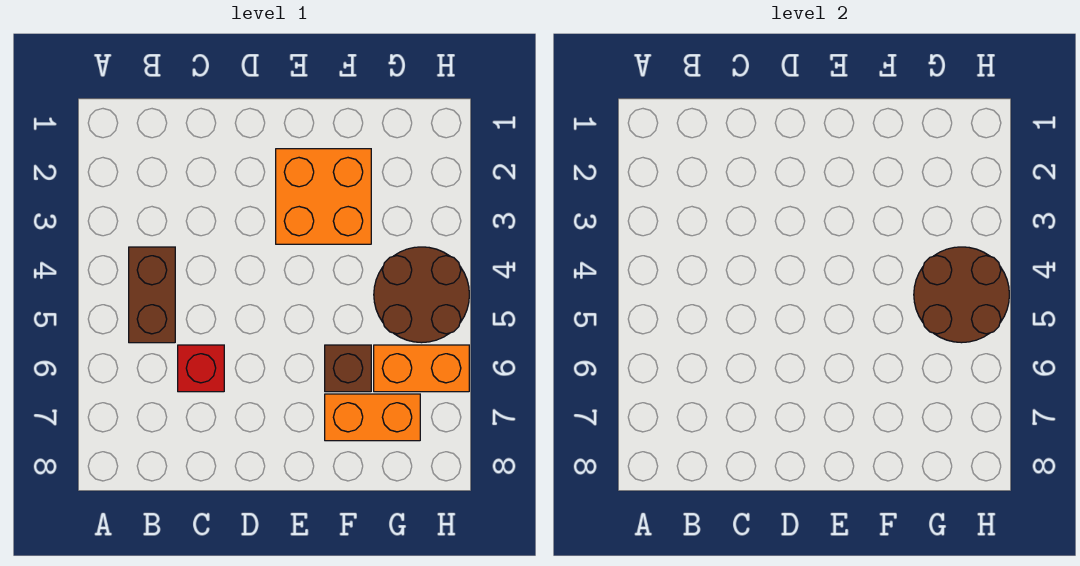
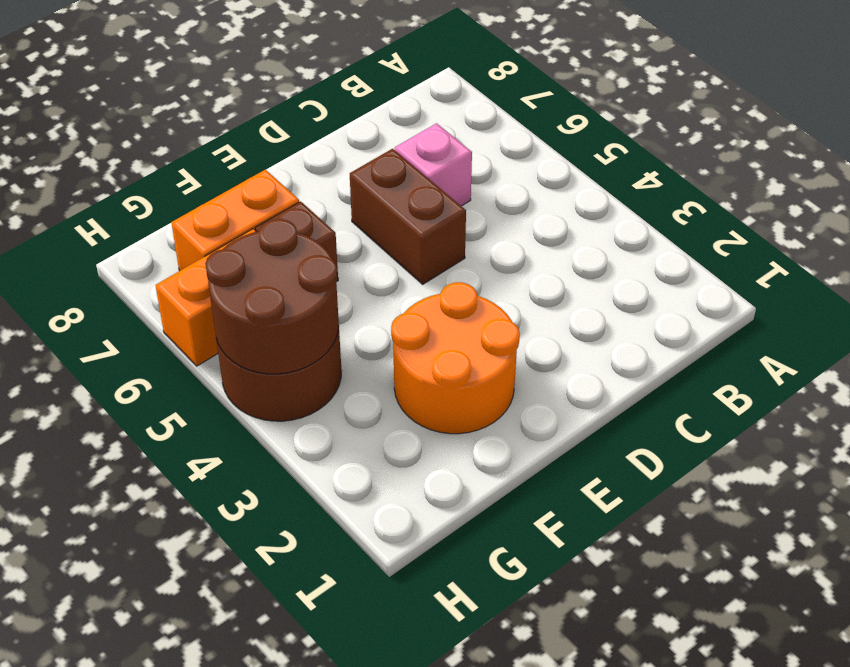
brown brick B4:B5 level 1 -> brown brick D5:D6 level 1
red brick C6 level 1 -> pink brick C6 level 1
orange brick E2:F3 level 1 -> orange round brick E2:F3 level 1

